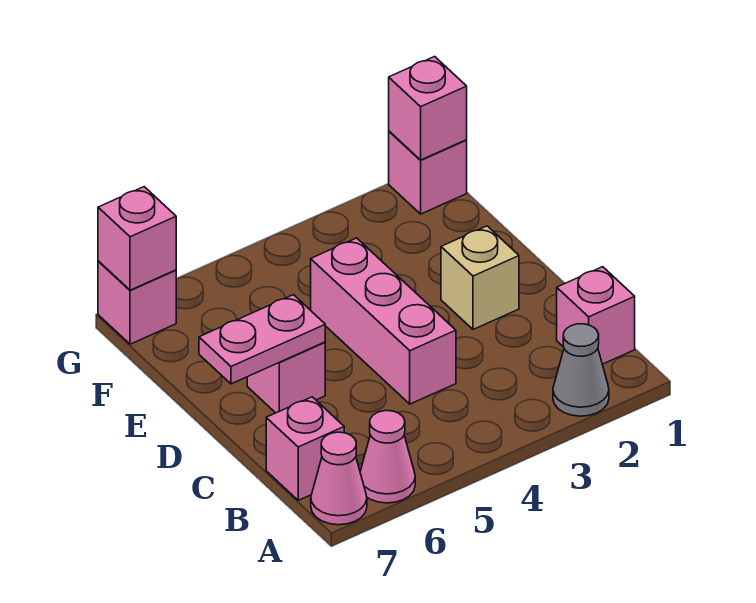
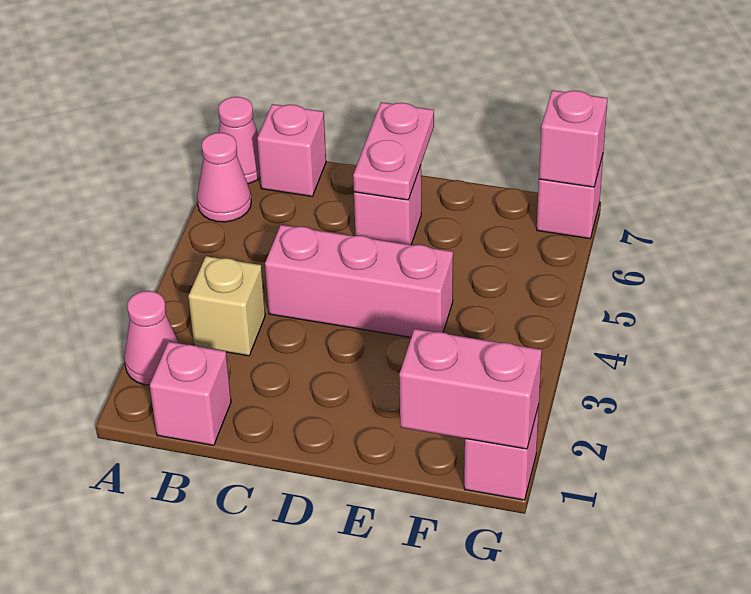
grey cone A2 level 1 -> pink cone A2 level 1
tan brick D2 level 1 -> tan brick B3 level 1
pink brick G1 level 2 -> pink brick F1:G1 level 2

